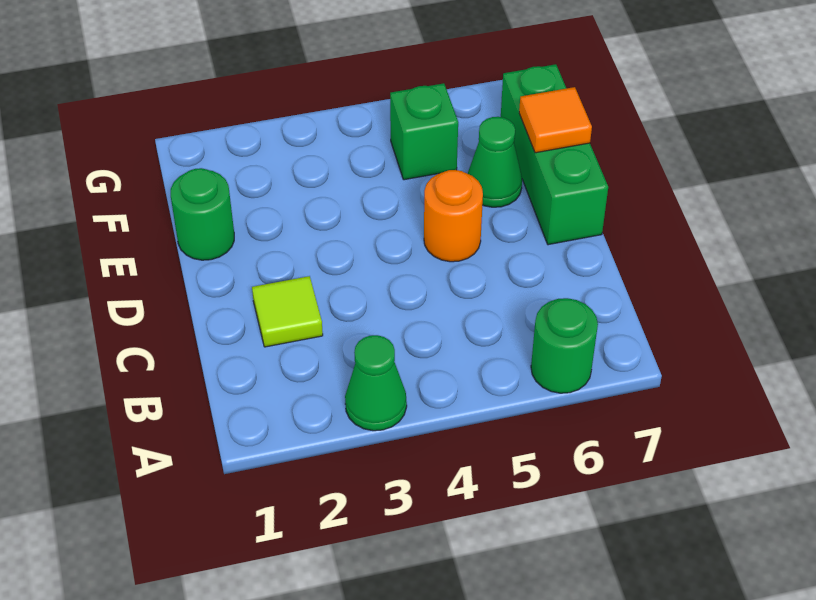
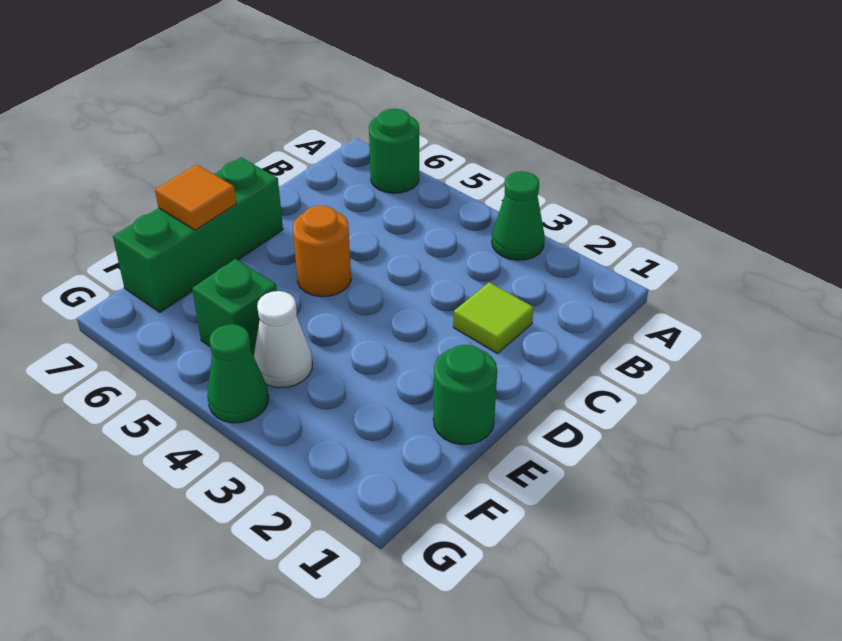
green cone E6 level 1 -> green cone G4 level 1
none -> white cone F4 level 1

